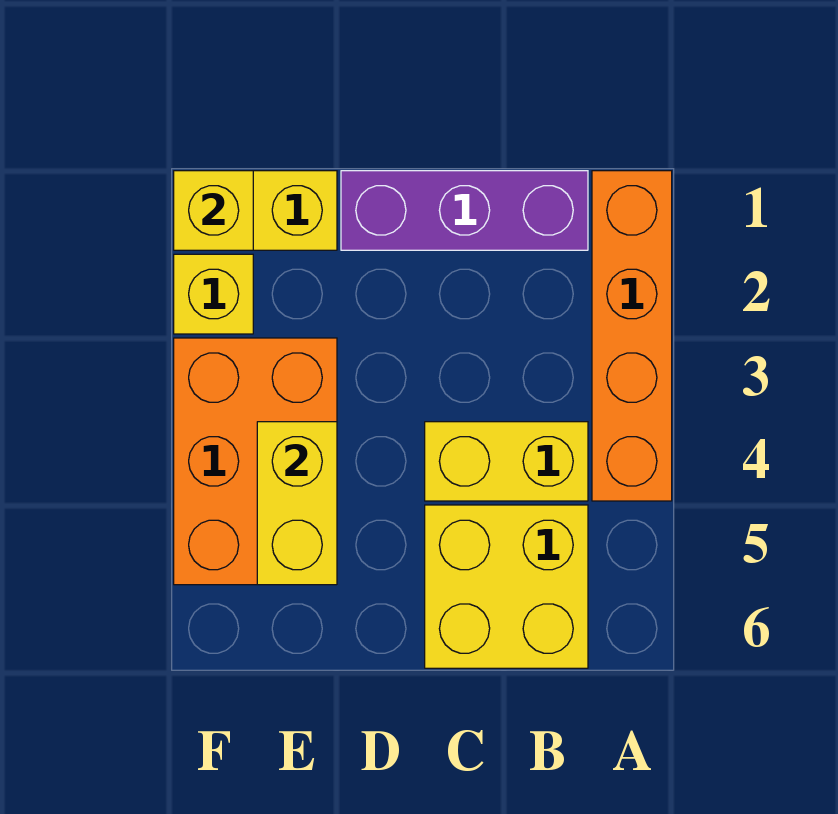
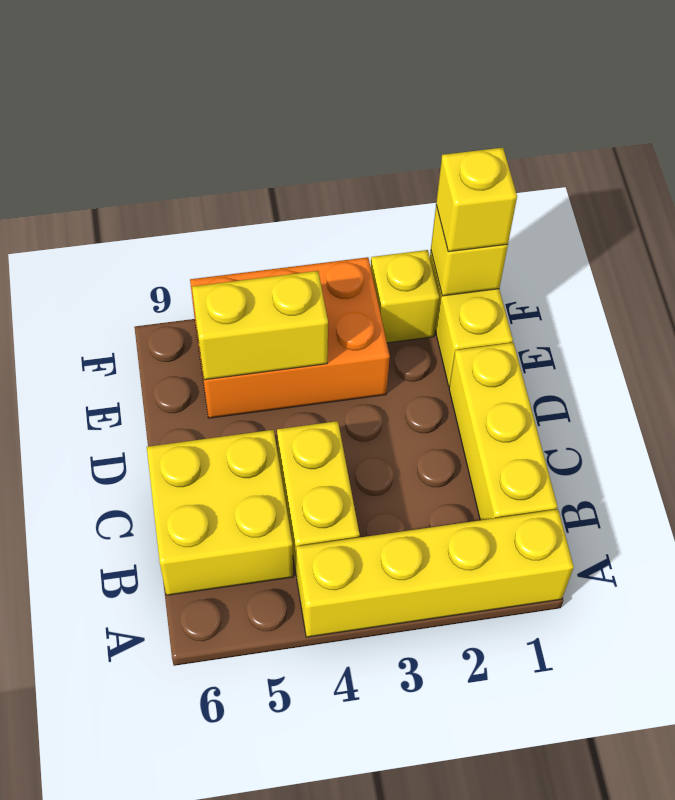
orange brick A1:A4 level 1 -> yellow brick A1:A4 level 1
purple brick B1:D1 level 1 -> yellow brick B1:D1 level 1
none -> yellow brick F1 level 3

